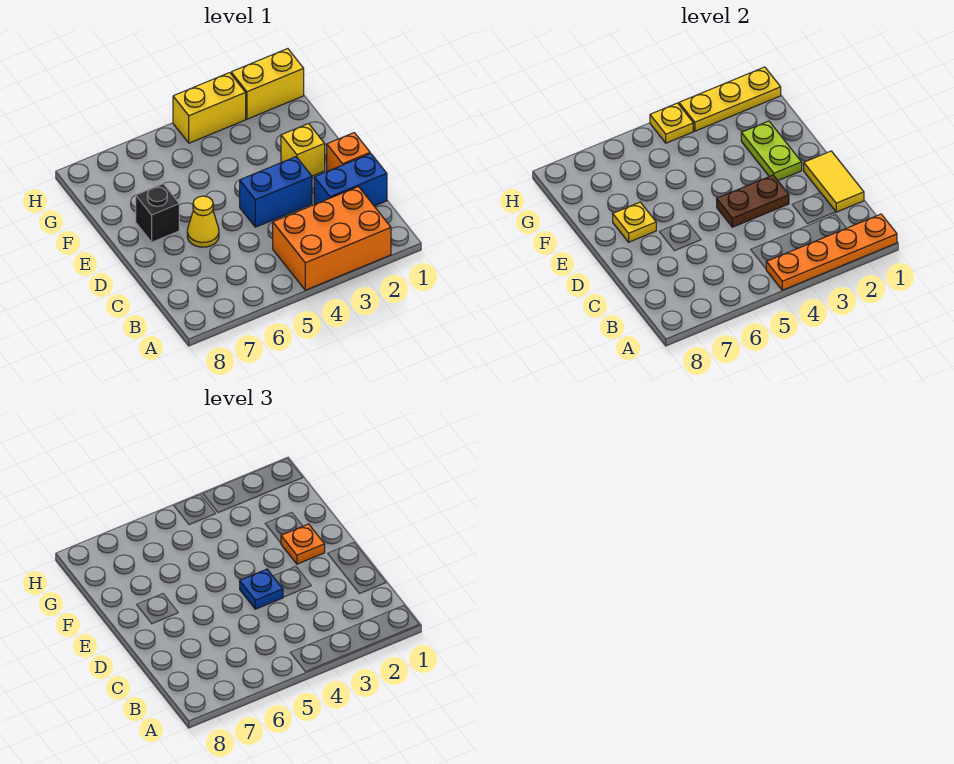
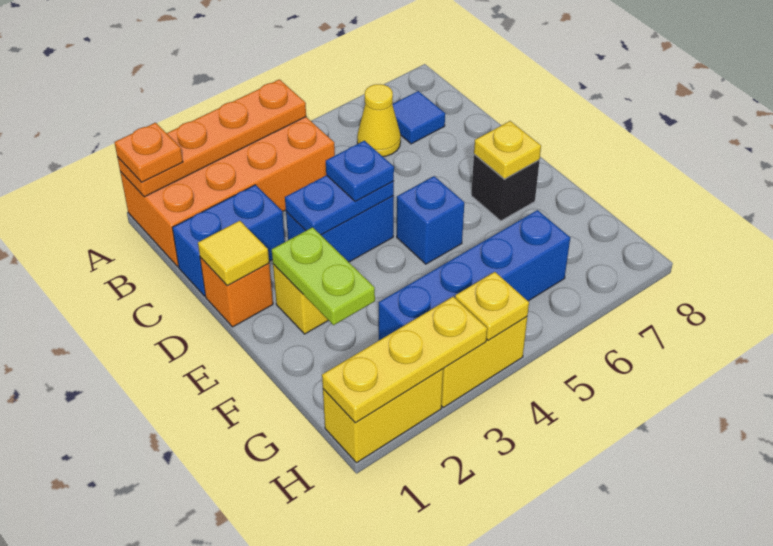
orange brick A2:B4 level 1 -> orange brick A1:B4 level 1
none -> blue tile B7 level 1
yellow tile C1:D1 level 2 -> yellow tile D1 level 2
brown plate D3:D4 level 2 -> blue plate D3:D4 level 2
yellow cone D6 level 1 -> yellow cone B6 level 1
orange plate E2 level 3 -> orange plate A1 level 3
none -> blue brick E5 level 1
none -> blue brick G3:G6 level 1

